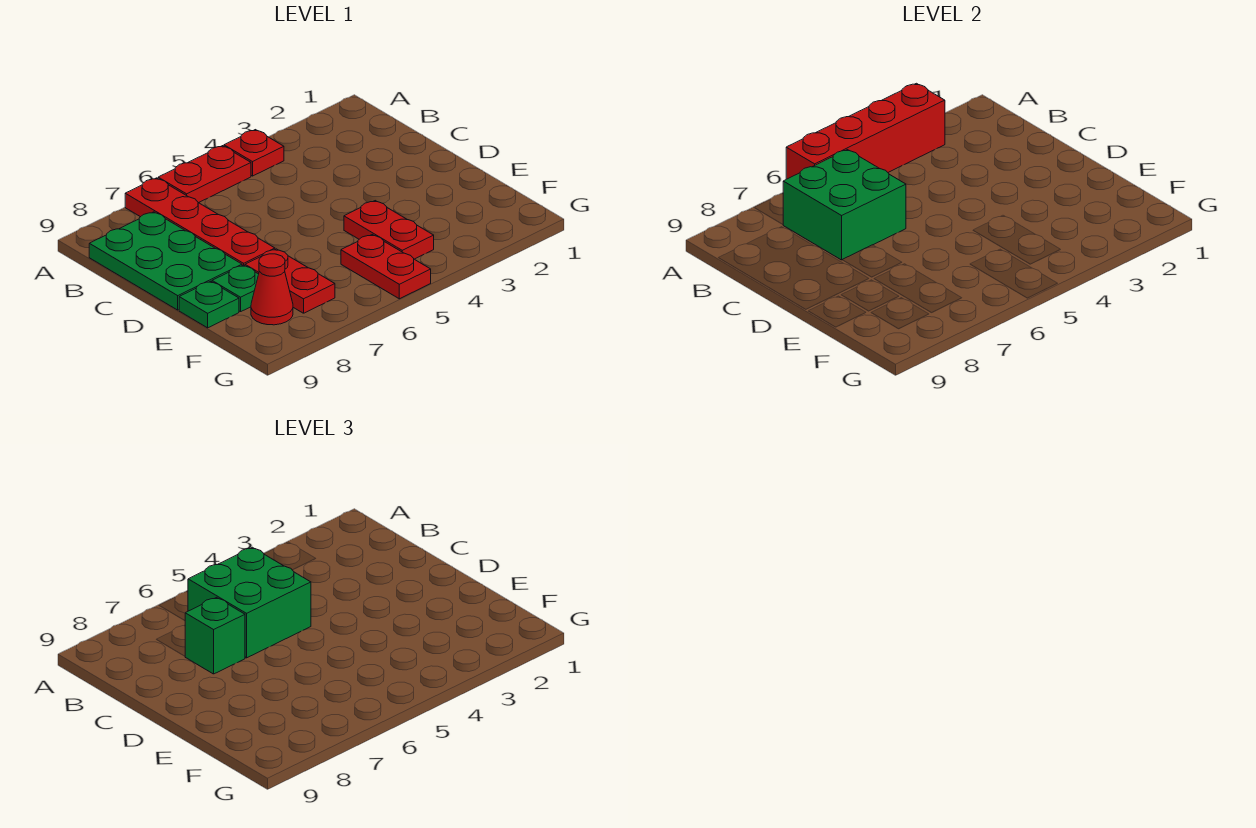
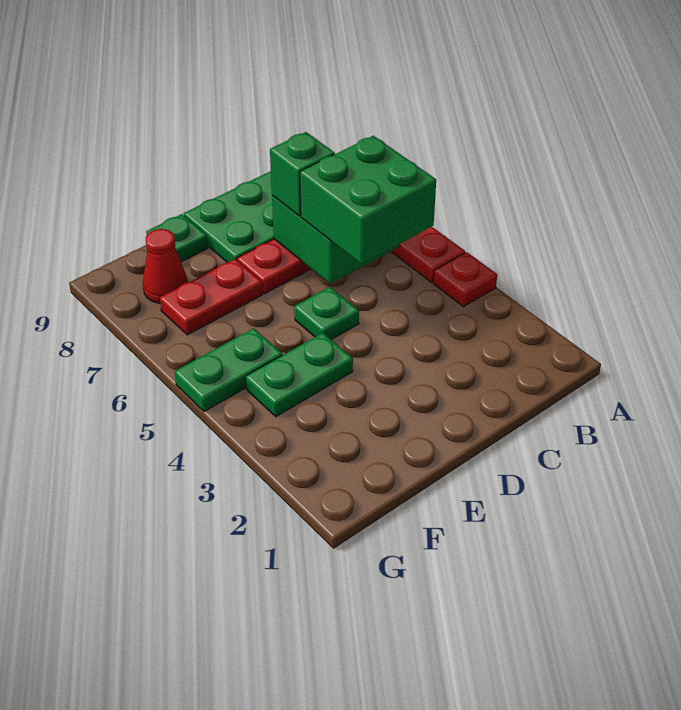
red brick A3:A6 level 2 -> none
red plate E4:F4 level 1 -> green plate E4:F4 level 1
green plate E8 level 1 -> green plate D5 level 1
red plate F5:G5 level 1 -> green plate F5:G5 level 1

